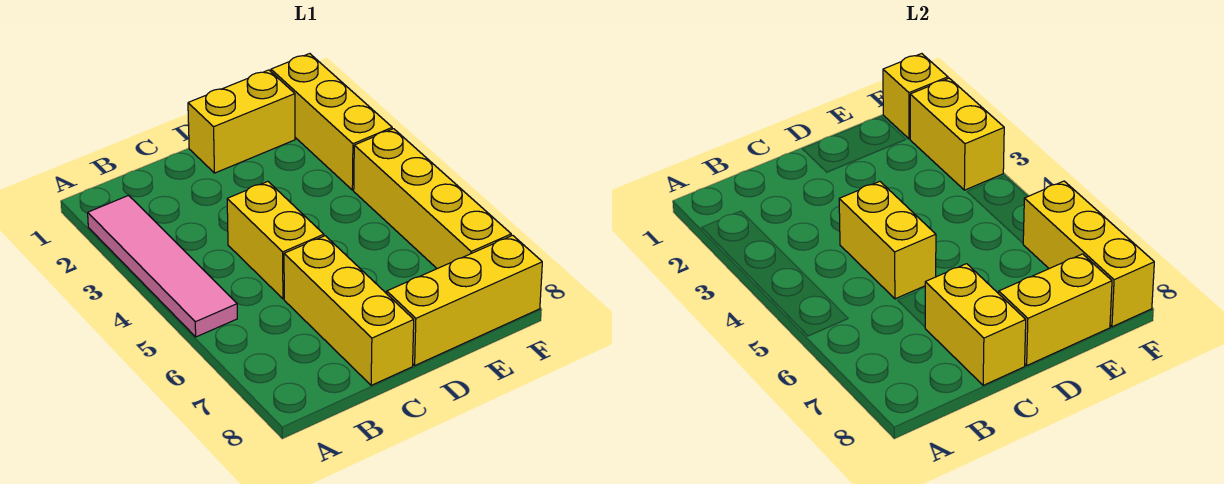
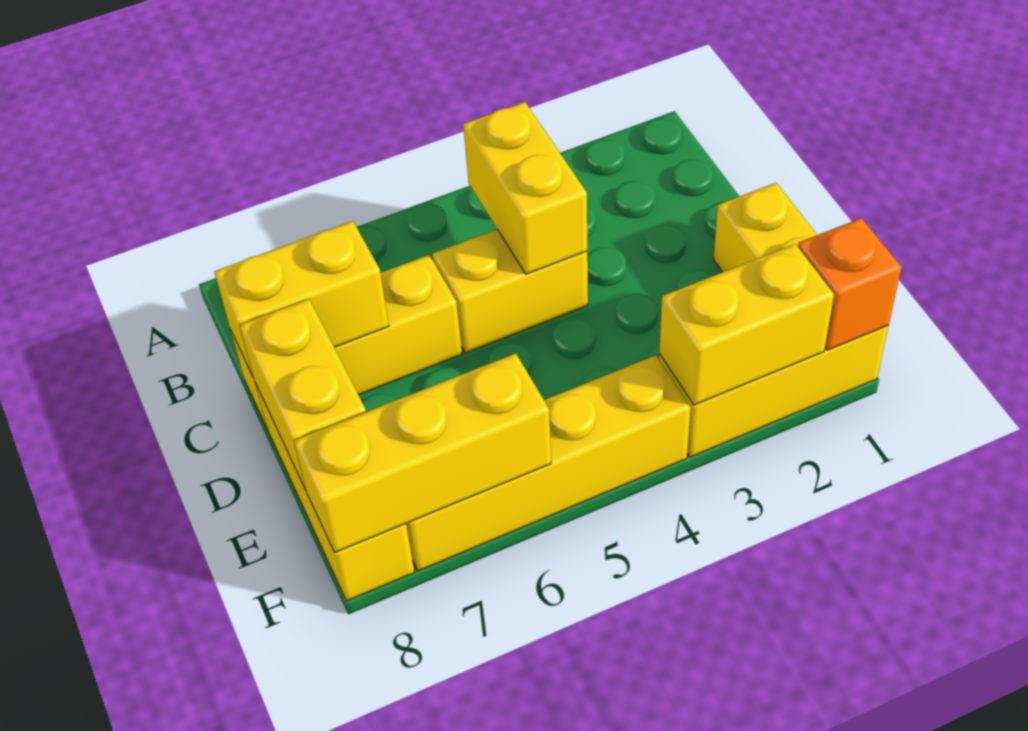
pink tile A2:A5 level 1 -> none
yellow brick C4:C5 level 2 -> yellow brick B4:C4 level 2
yellow brick F1 level 2 -> orange brick F1 level 2

